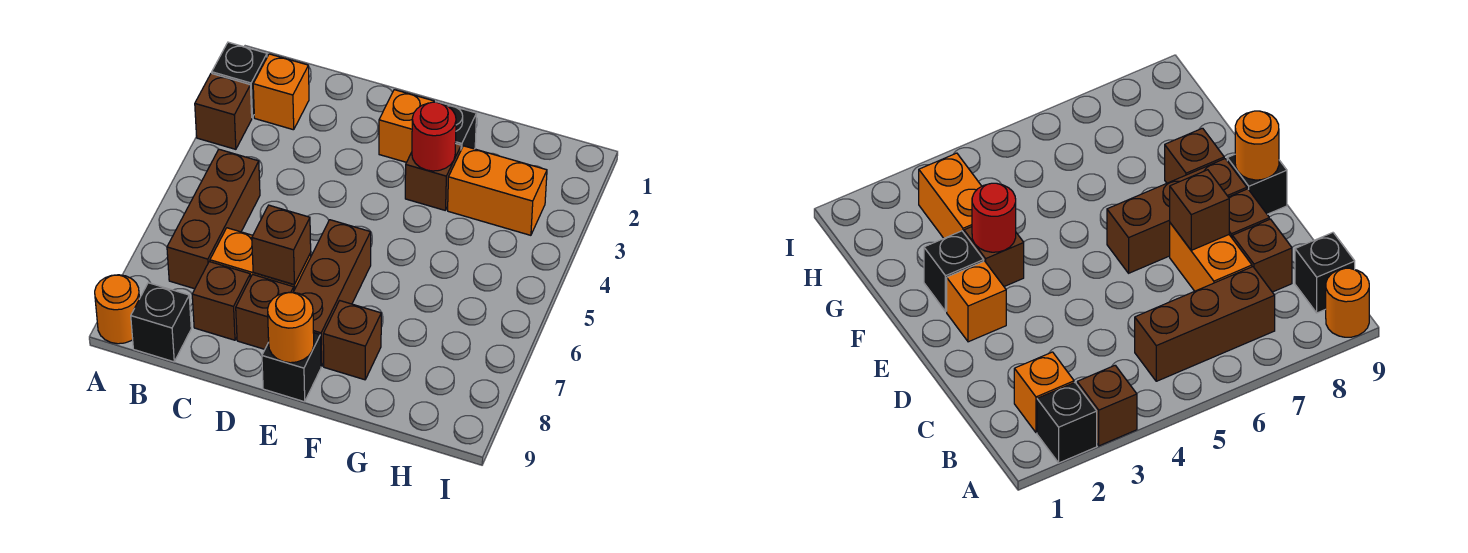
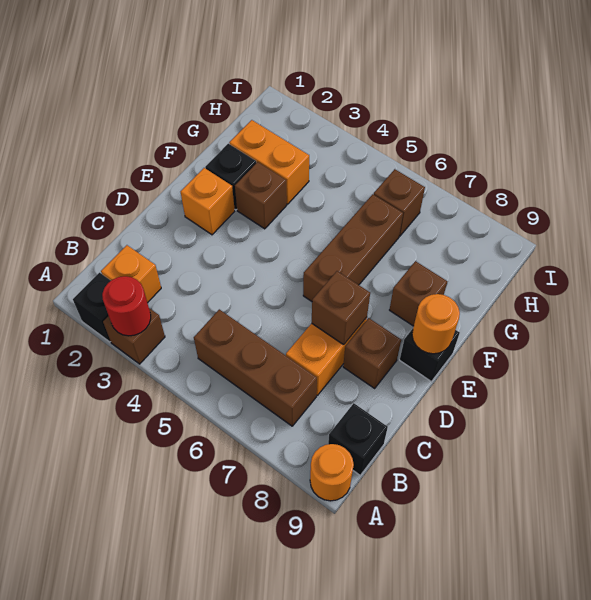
brown brick C8 level 1 -> brown brick H6 level 1
brown brick E6:E8 level 1 -> brown brick E6:G6 level 1
red round brick F3 level 2 -> red round brick A3 level 2
orange brick G3:H3 level 1 -> orange brick G2:G3 level 1

